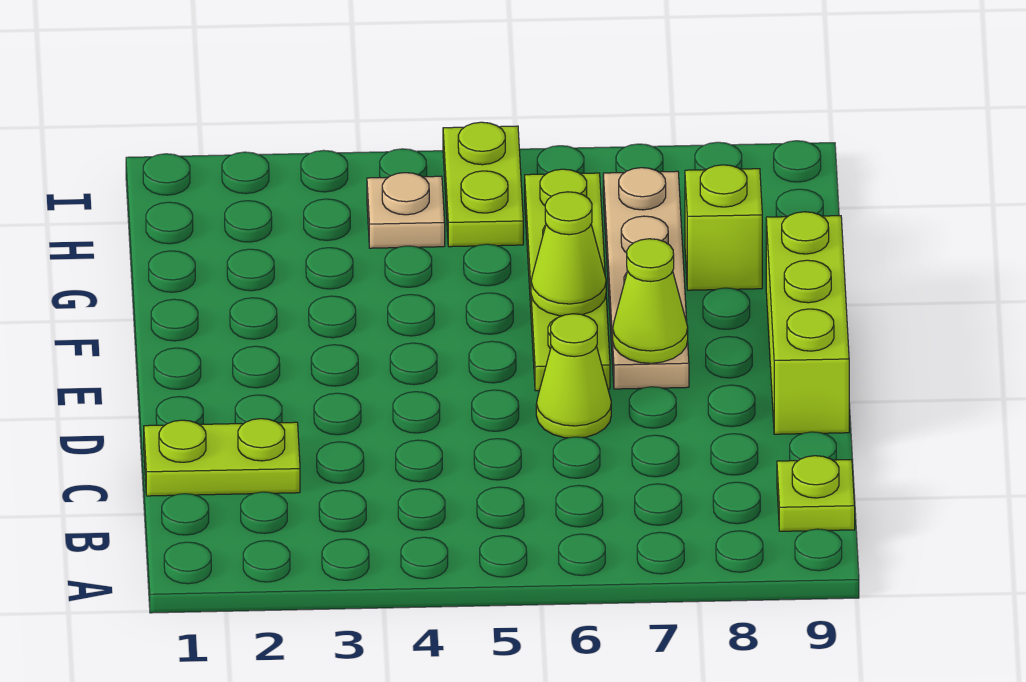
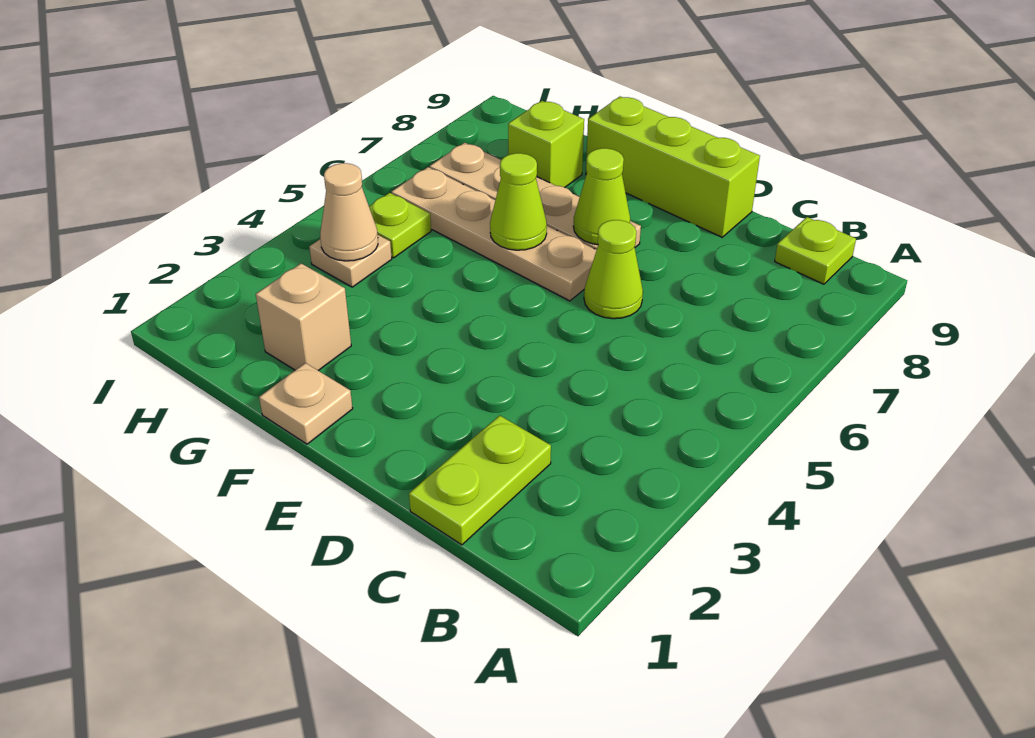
lime plate E6:H6 level 1 -> tan plate E6:H6 level 1
none -> tan plate F1 level 1
none -> tan brick G2 level 1
none -> tan cone H4 level 2
lime plate H5:I5 level 1 -> lime plate H5 level 1

